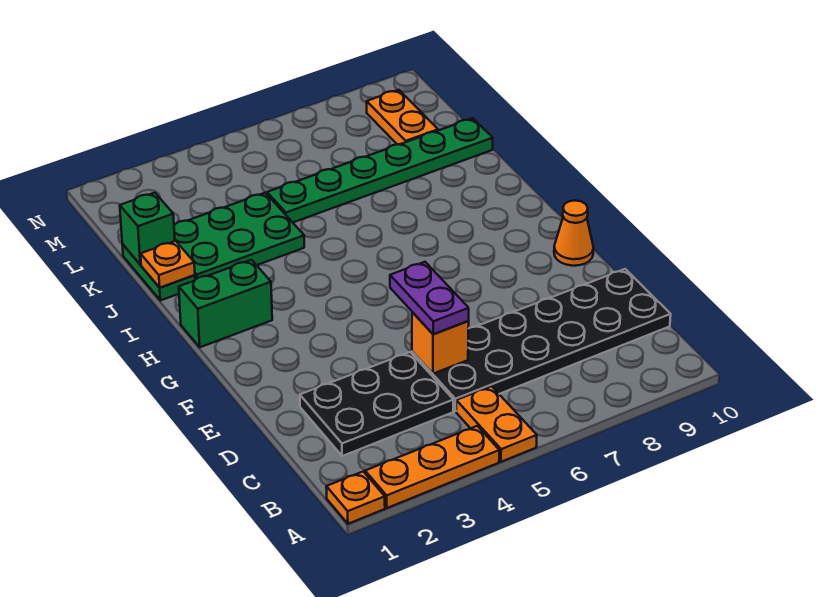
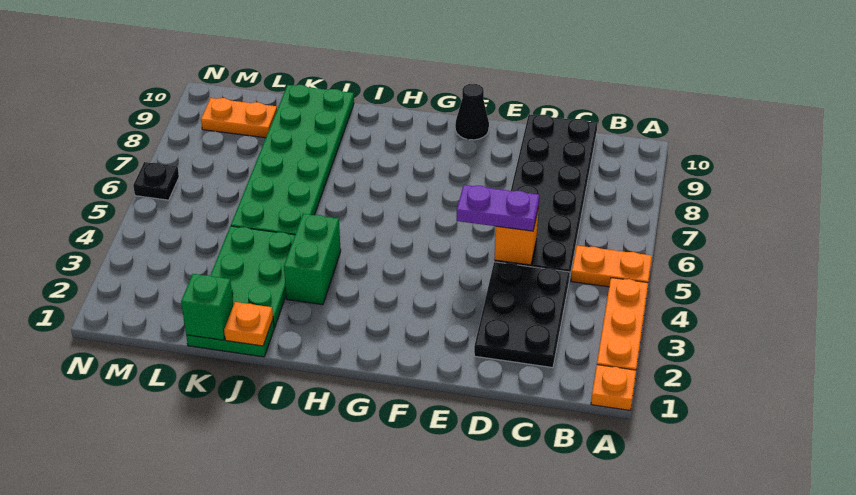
orange cone F10 level 1 -> black cone F10 level 1
green brick H1:H2 level 1 -> green brick I3:I4 level 1
green plate K5:K10 level 1 -> green plate J5:K10 level 1
none -> black plate N6 level 1

